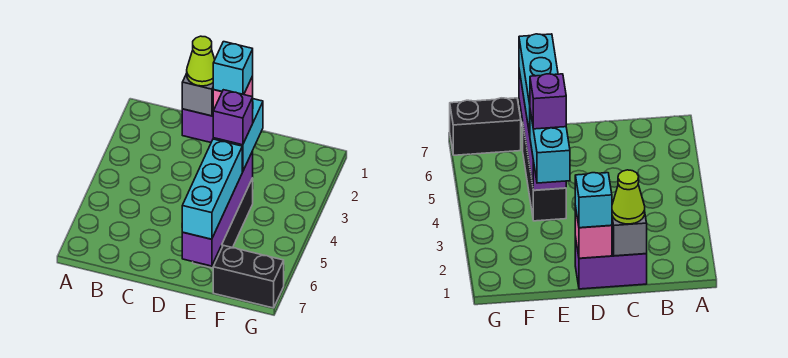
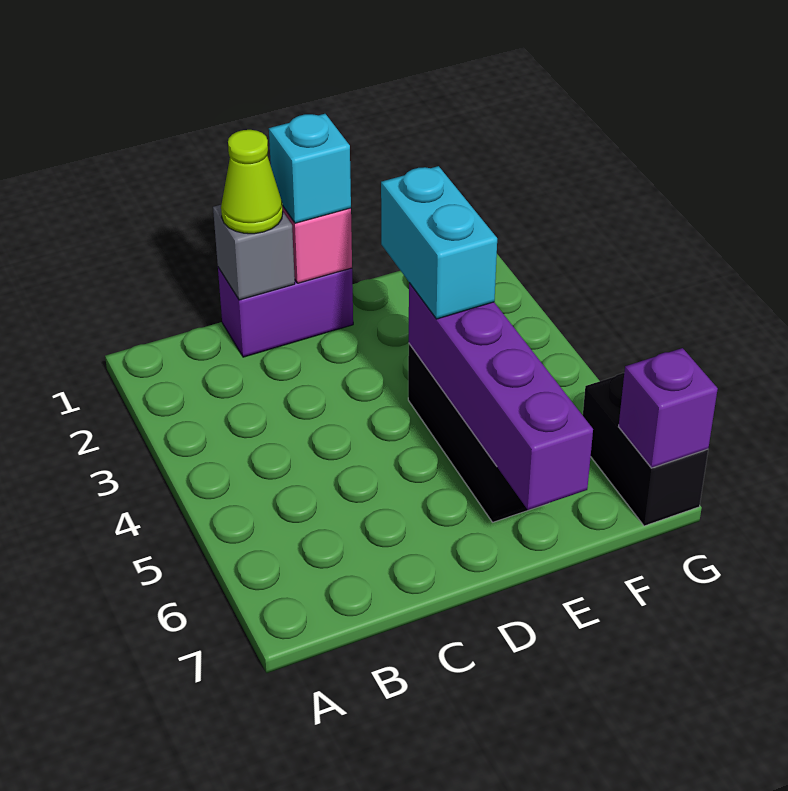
purple brick E4 level 4 -> purple brick G7 level 2
cyan brick E5:E7 level 3 -> none
black brick F7:G7 level 1 -> black brick G6:G7 level 1

